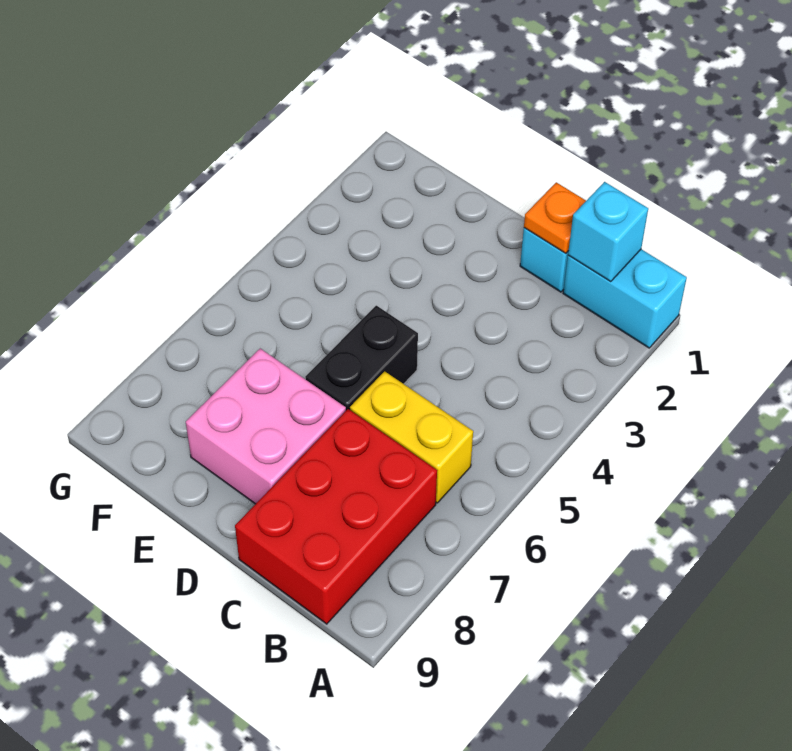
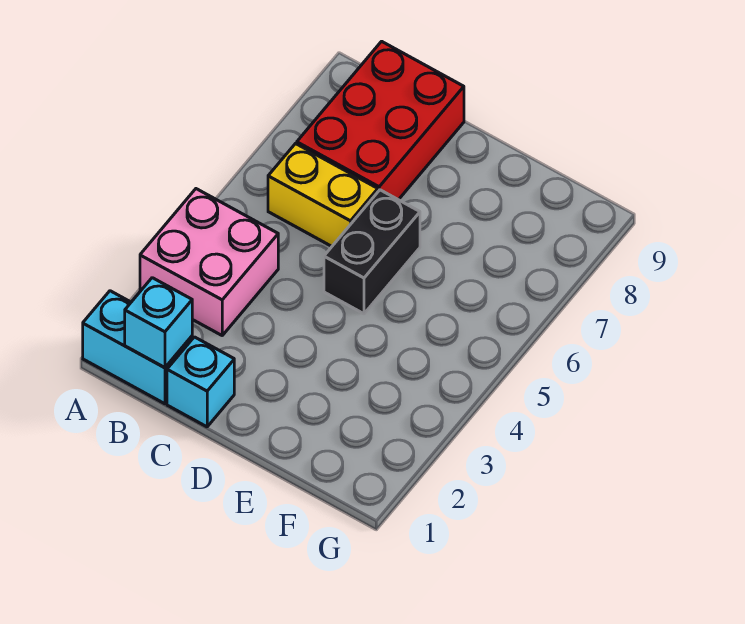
orange plate C1 level 2 -> none
pink brick D7:E8 level 1 -> pink brick A3:B4 level 1

